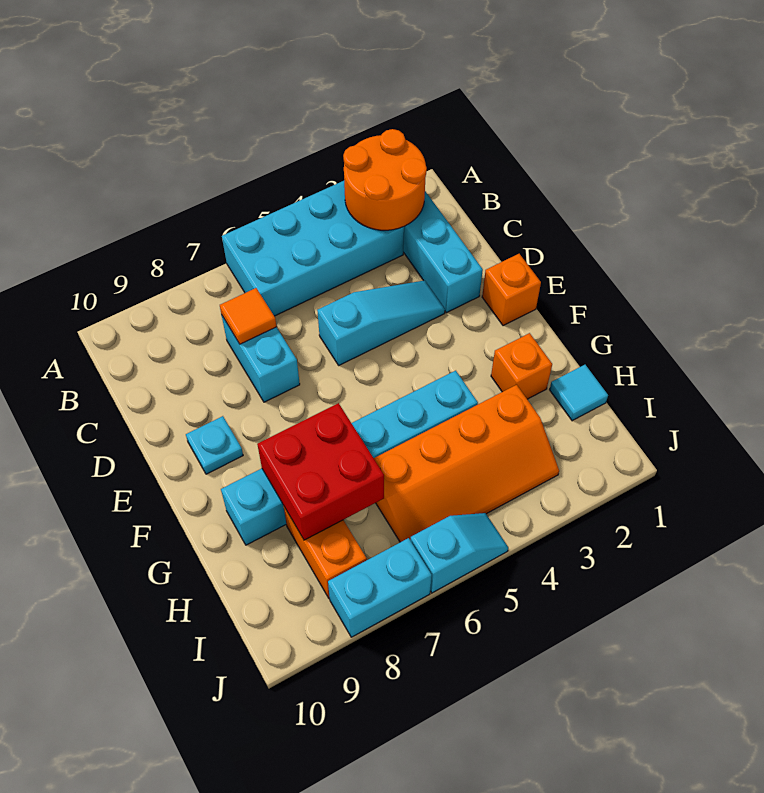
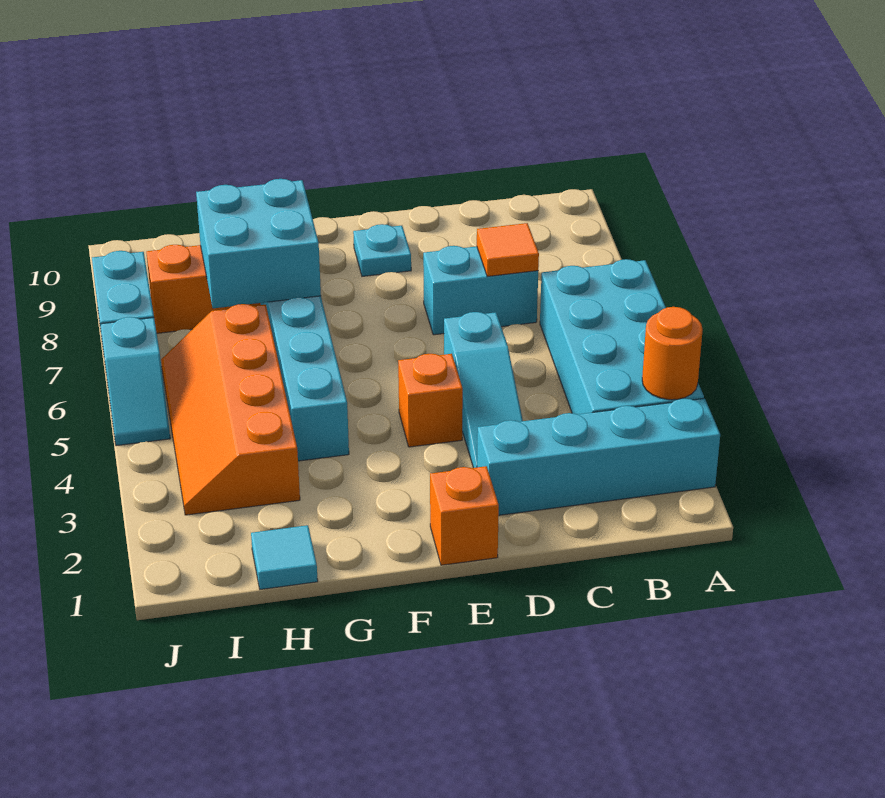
orange round brick A2:B3 level 2 -> orange round brick A3 level 2
orange brick G2 level 1 -> orange brick E4 level 1
red brick G7:H8 level 2 -> cyan brick G7:H8 level 2

